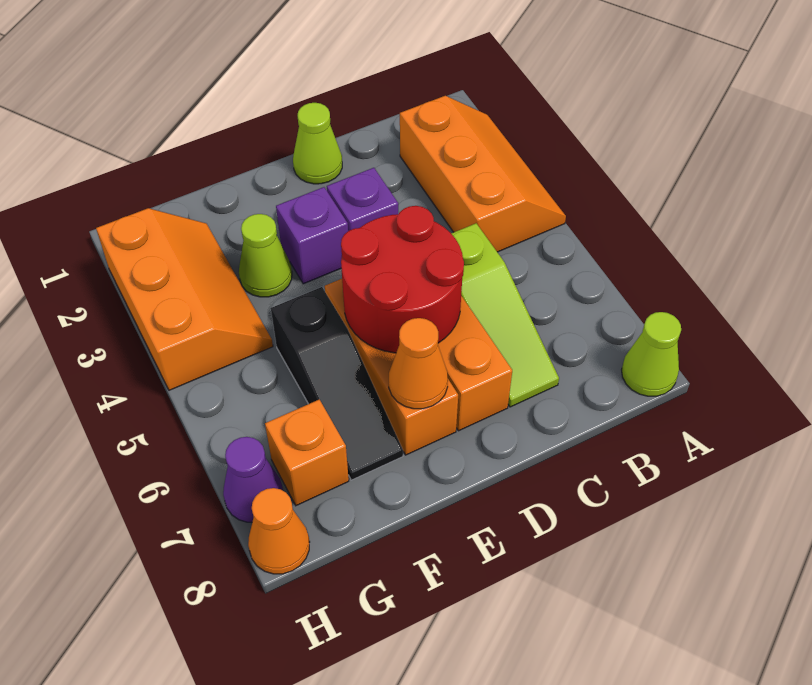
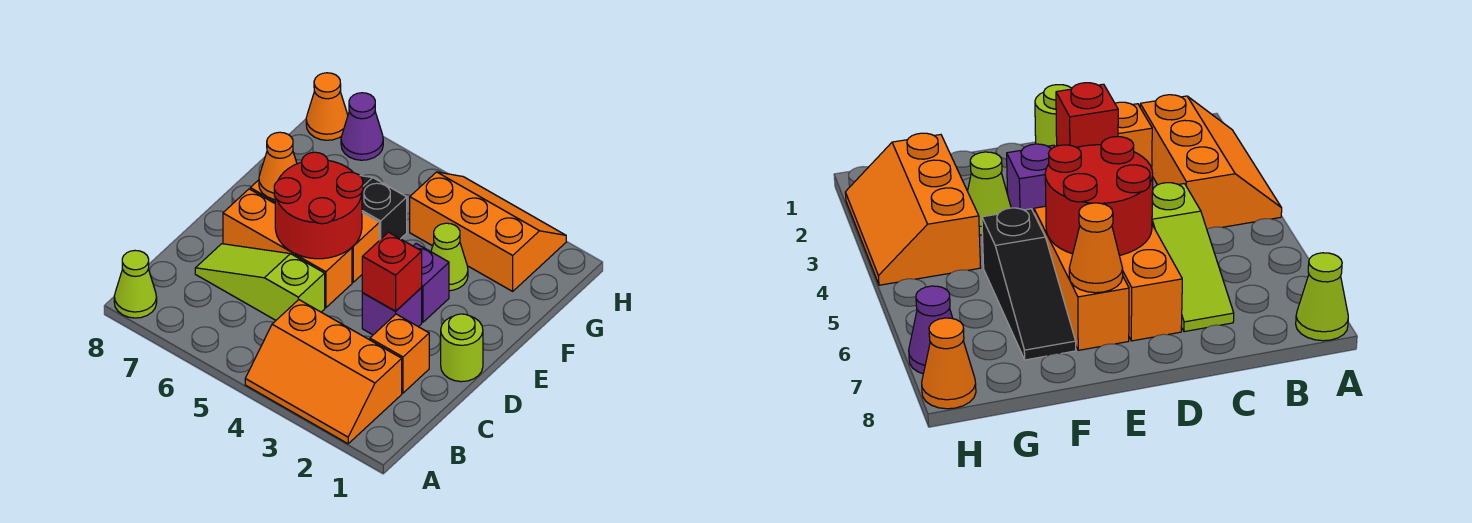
lime cone D1 level 1 -> lime round brick D1 level 1
none -> red brick D3 level 2
orange slope G2:H4 level 1 top H -> orange slope G2:H4 level 1 top G
orange brick G7 level 1 -> orange brick C2 level 1

